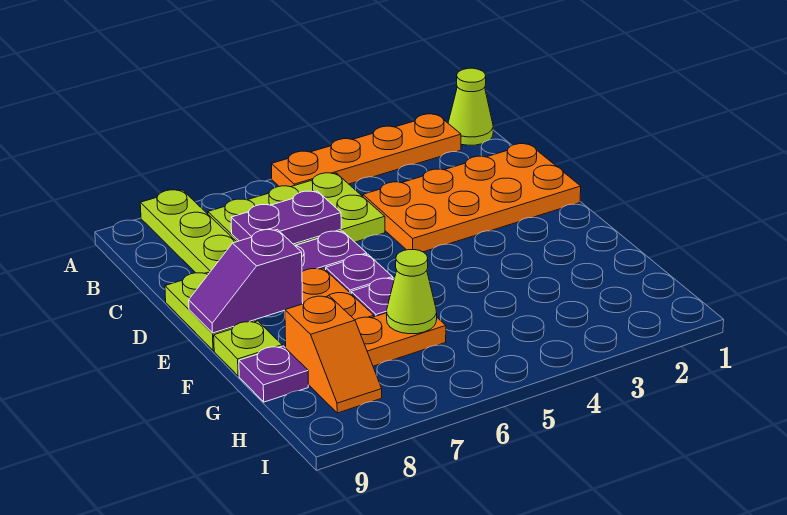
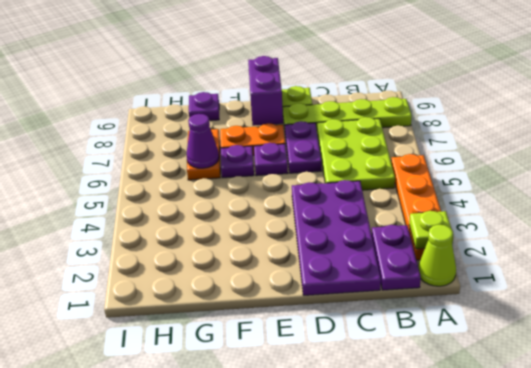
orange plate C1:D4 level 1 -> purple plate C1:D4 level 1
purple plate C6:C7 level 2 -> purple plate B1:B2 level 1
purple slope E8:E9 level 2 top 8 -> purple brick E8:E9 level 2
lime plate F9 level 1 -> lime plate A2 level 2
lime cone G6 level 2 -> purple cone G6 level 2
orange slope G8:H8 level 1 top G -> none

